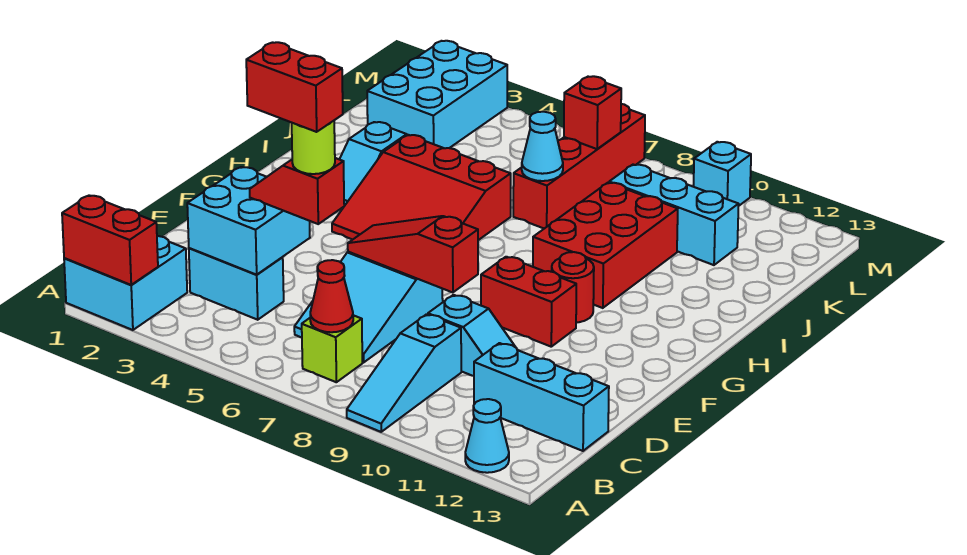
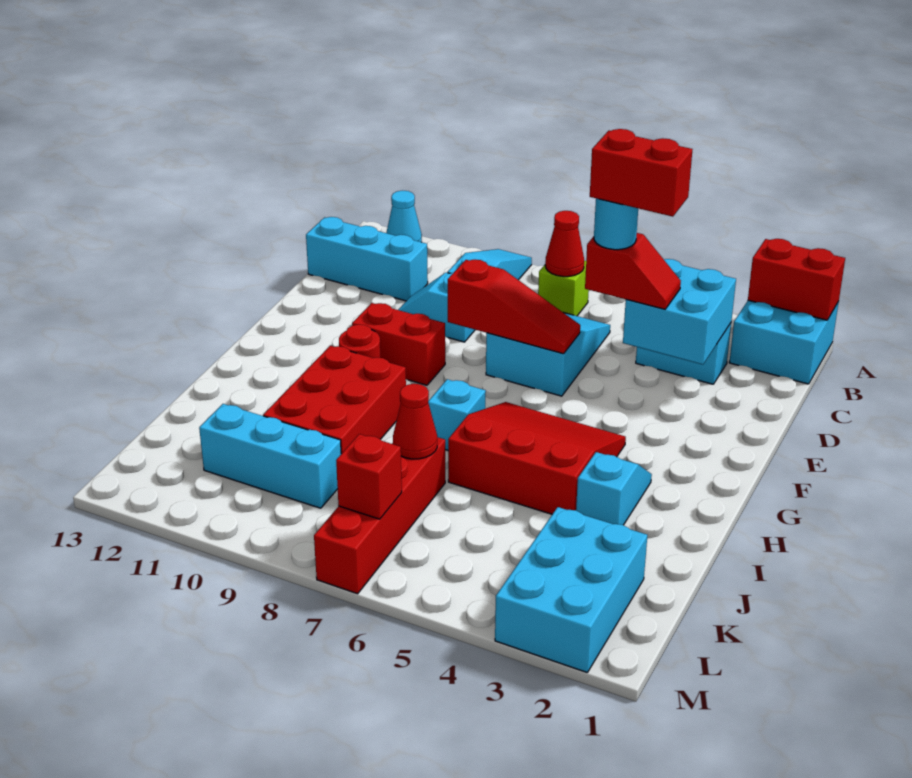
lime round brick D5 level 4 -> cyan round brick D5 level 4
cyan cone J7 level 2 -> red cone J7 level 2
cyan brick M10 level 1 -> cyan brick H7 level 1

